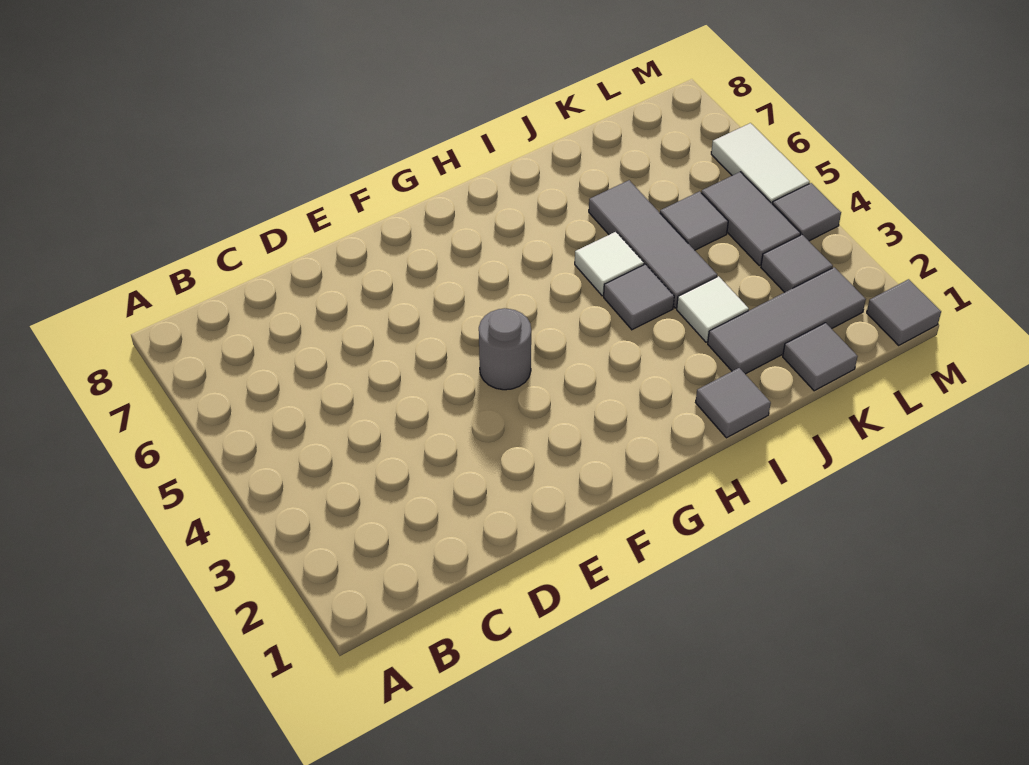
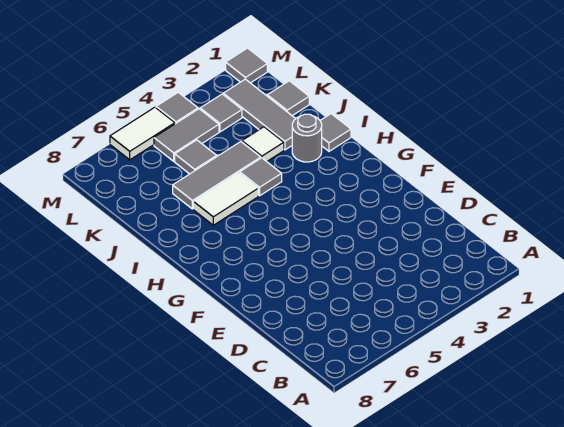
grey round brick F4 level 1 -> grey round brick I2 level 1
white tile I5 level 1 -> white tile I5:I6 level 1

